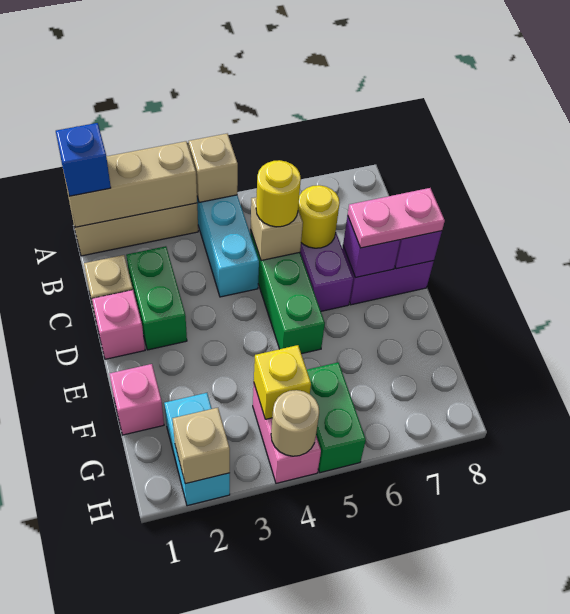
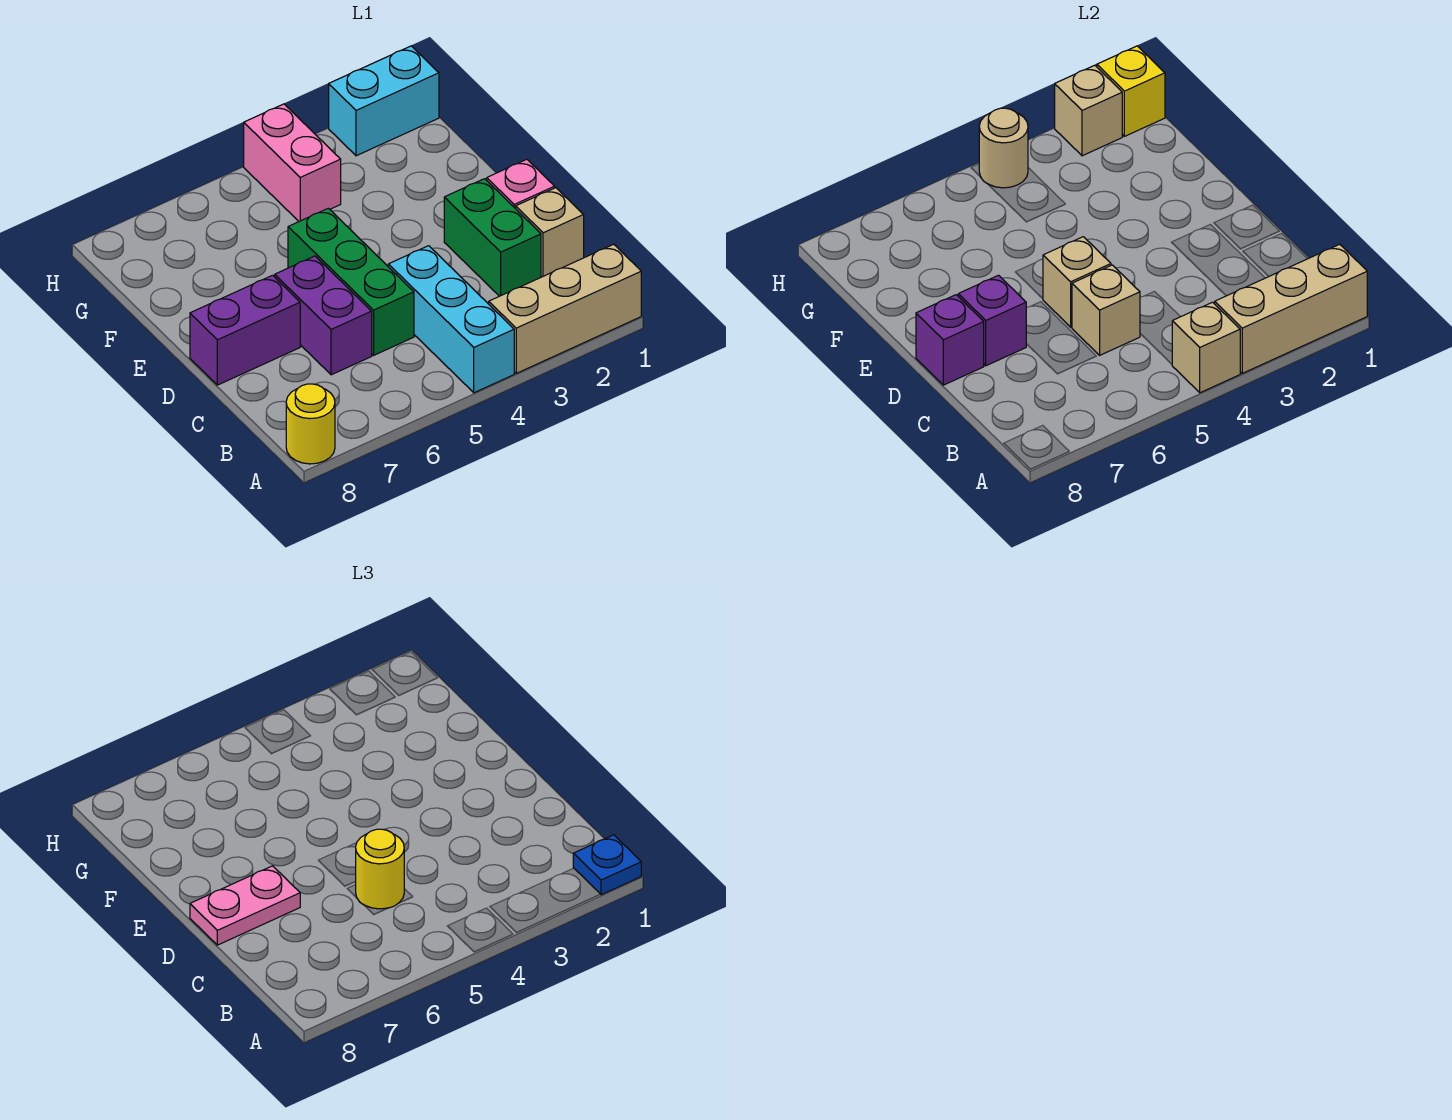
blue brick A1 level 3 -> blue plate A1 level 3
yellow round brick C6 level 2 -> yellow round brick A8 level 1
none -> tan brick D5 level 2
pink brick F1 level 1 -> none
cyan brick G2:H2 level 1 -> cyan brick H1:H2 level 1
yellow brick G4 level 2 -> yellow brick H1 level 2
green brick G5:H5 level 1 -> none

